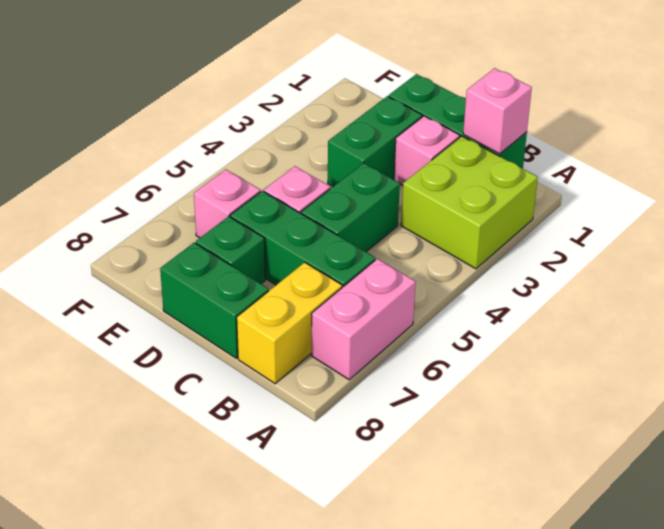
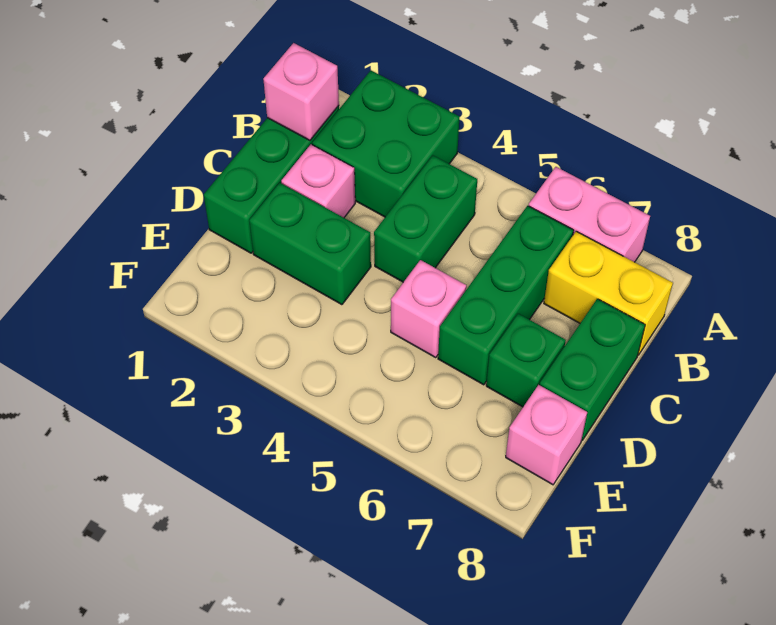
lime brick A2:B3 level 1 -> green brick A2:B3 level 1
green brick C4:C5 level 1 -> green brick B4:C4 level 1
pink brick E6 level 1 -> pink brick E8 level 1

